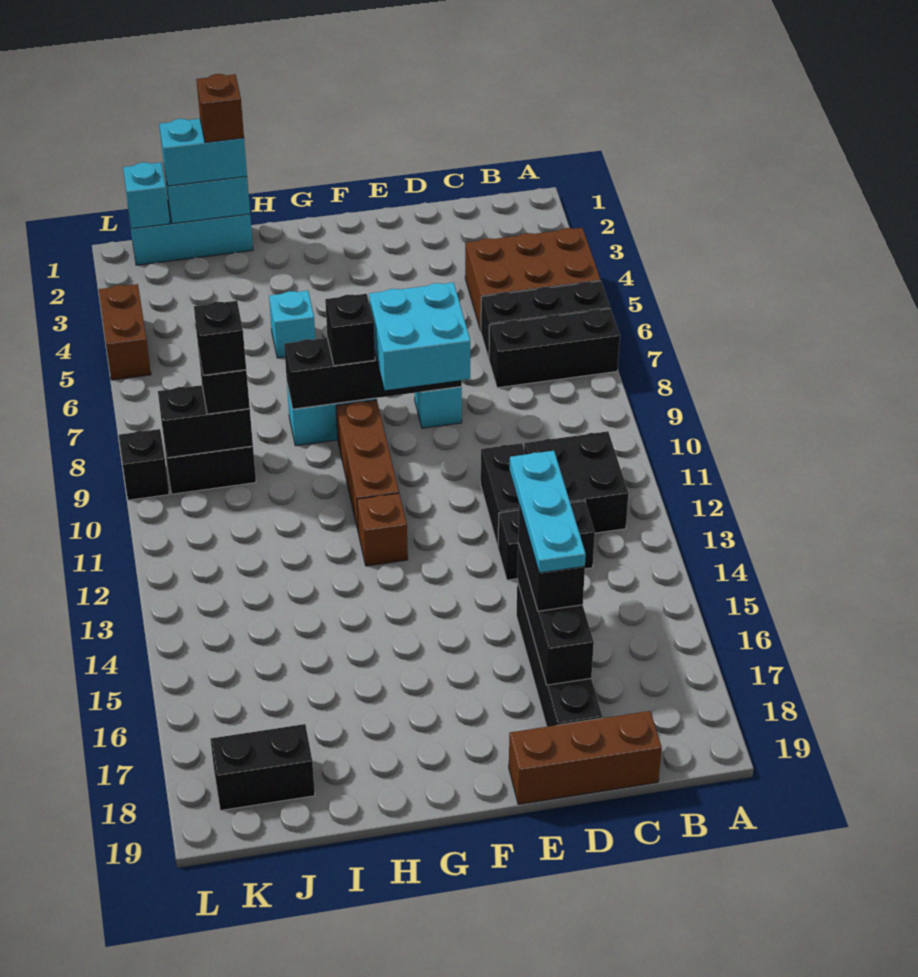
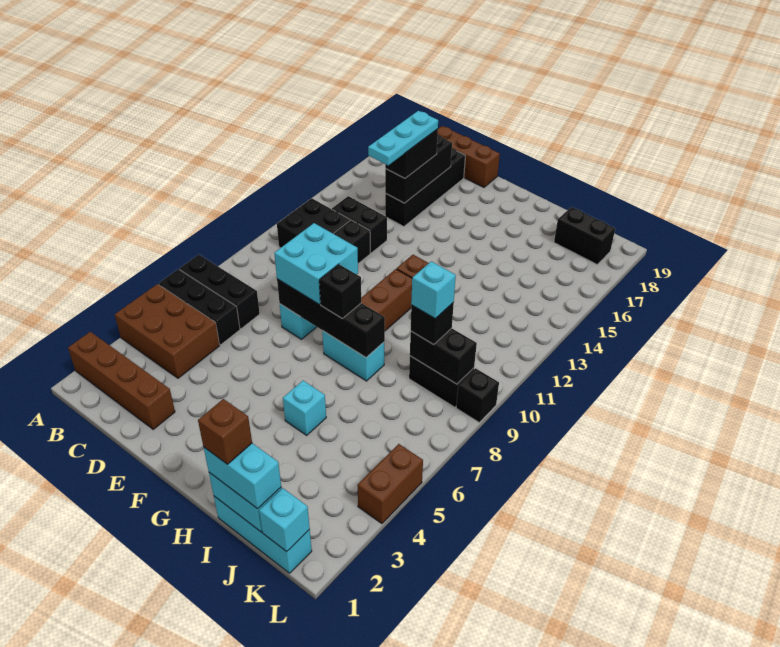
none -> brown brick A2:D2 level 1
black brick J9 level 4 -> cyan brick J9 level 4

